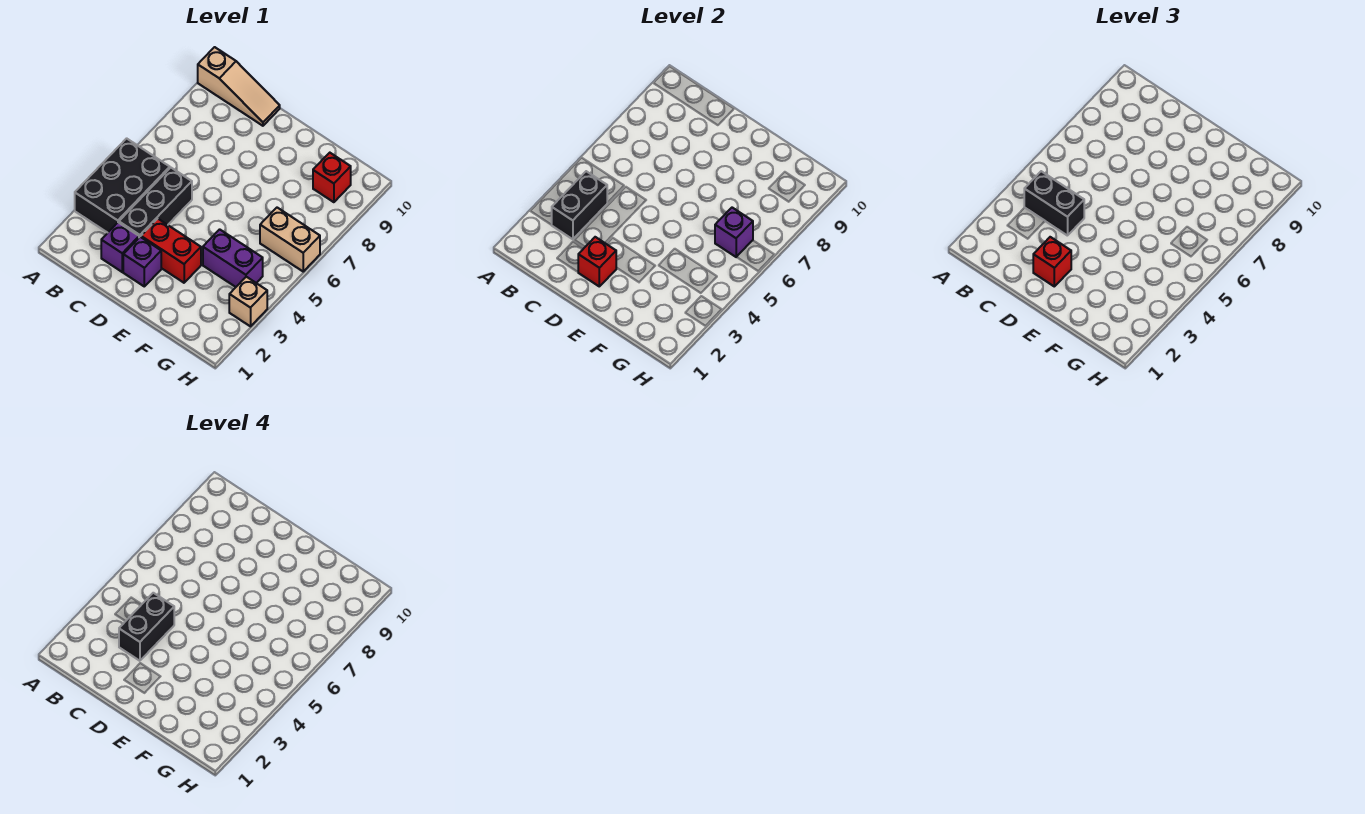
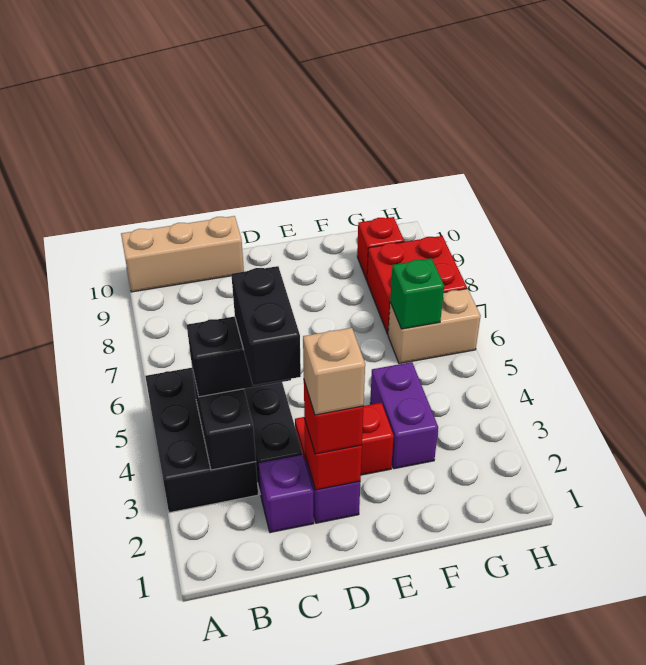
tan slope A10:C10 level 1 top A -> tan brick A10:C10 level 1
purple brick F4:G4 level 1 -> purple brick F3:F4 level 1
purple brick G6 level 2 -> green brick G6 level 2
none -> red brick G7:H8 level 1
tan brick H3 level 1 -> tan brick D2 level 4

